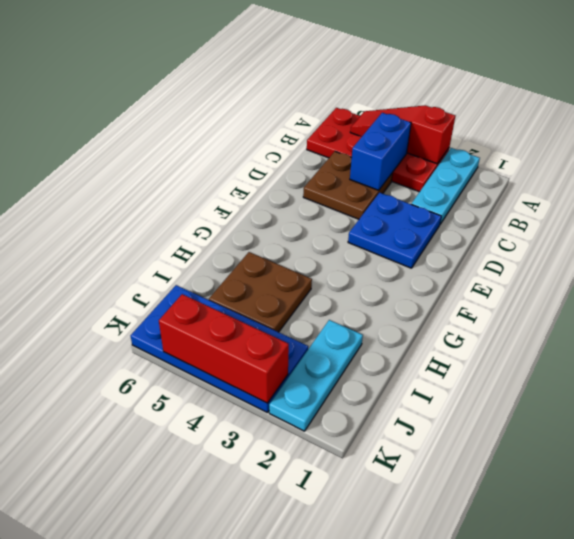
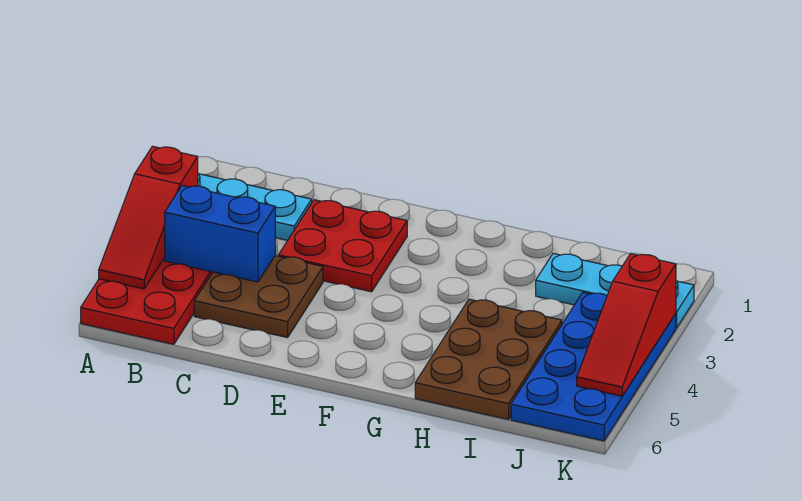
blue plate D2:E3 level 1 -> red plate D2:E3 level 1
brown plate H4:I5 level 1 -> brown plate H4:I6 level 1
red brick K3:K5 level 2 -> red slope K3:K5 level 2 top 3

